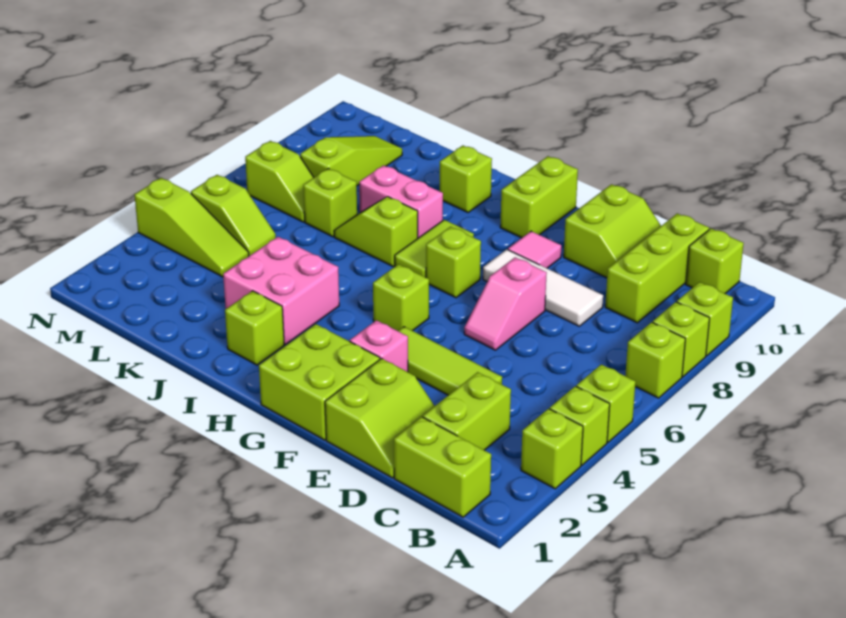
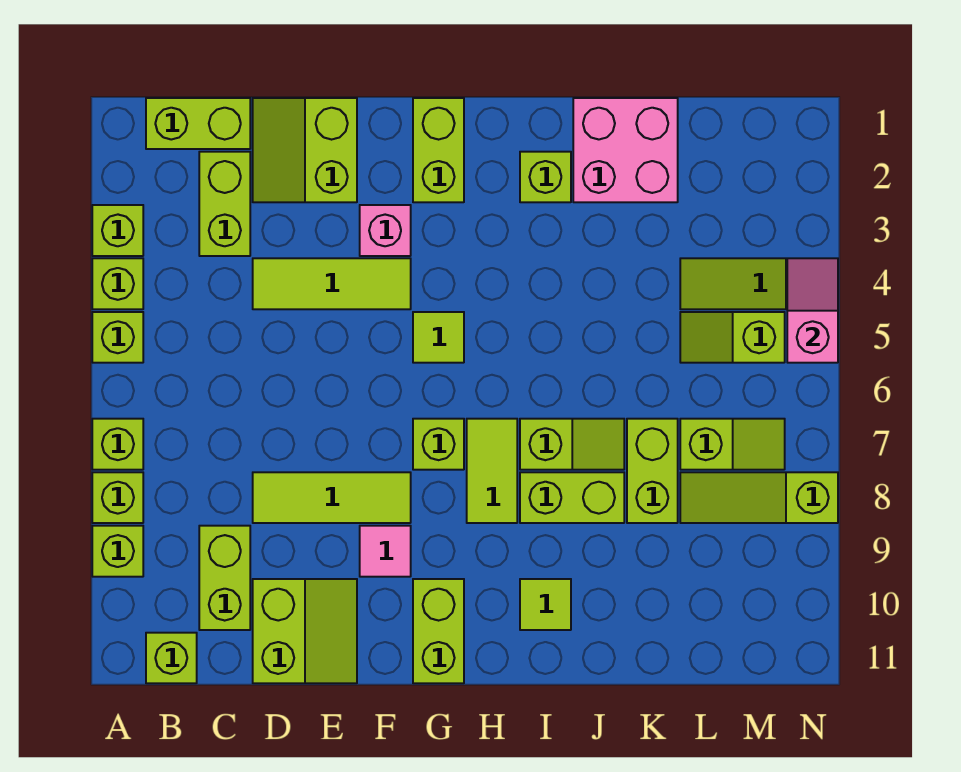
lime brick C9:C11 level 1 -> lime brick C9:C10 level 1
white tile D8:F8 level 1 -> lime tile D8:F8 level 1
lime slope D10:E11 level 1 top E -> lime slope D10:E11 level 1 top D
pink slope E6:E7 level 1 top 7 -> pink slope N4:N5 level 2 top 5
lime brick F1:G2 level 1 -> lime brick G1:G2 level 1
lime brick G5 level 1 -> lime tile G5 level 1
pink brick I3:J4 level 1 -> pink brick J1:K2 level 1
pink brick I8:J8 level 1 -> lime brick I8:J8 level 1
lime brick I10 level 1 -> lime tile I10 level 1
lime brick K7 level 1 -> lime brick K7:K8 level 1
lime slope L7:M7 level 1 top M -> lime slope L7:M7 level 1 top L
lime slope L8:L10 level 1 top 8 -> lime slope L8:N8 level 1 top N

